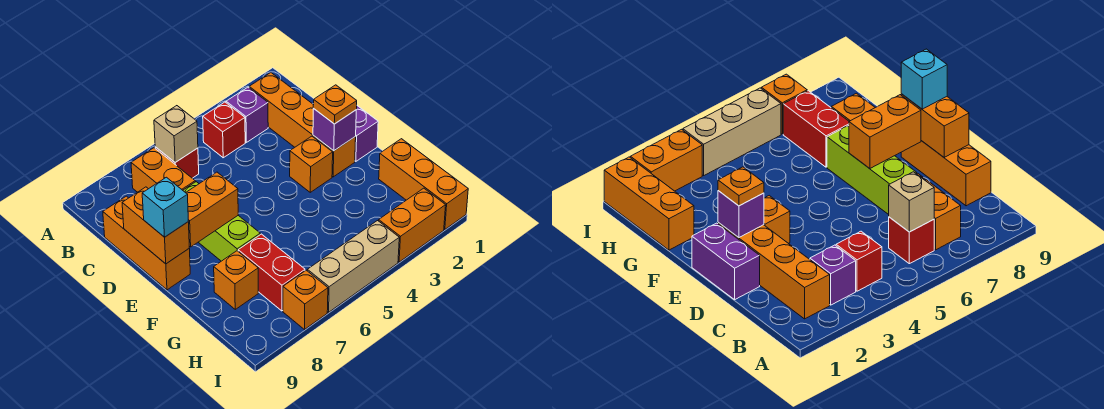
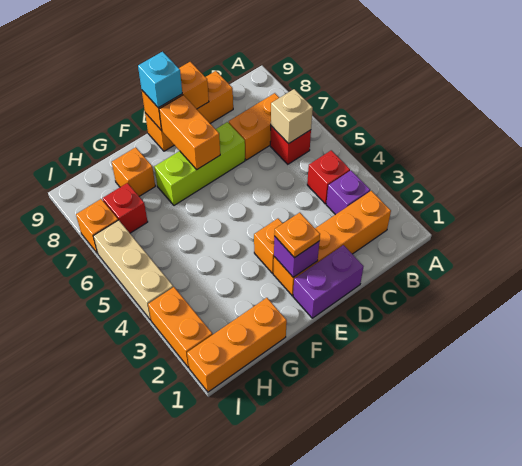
red brick G7:H7 level 1 -> red brick H7 level 1

